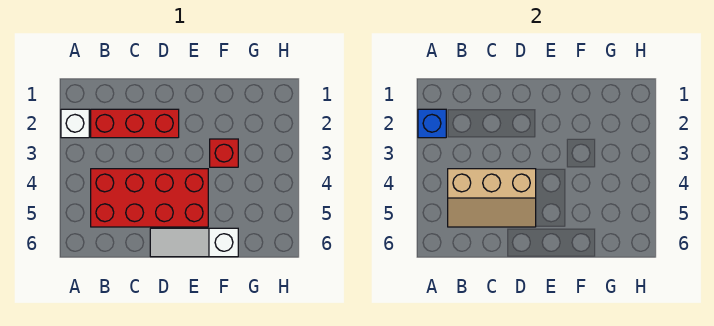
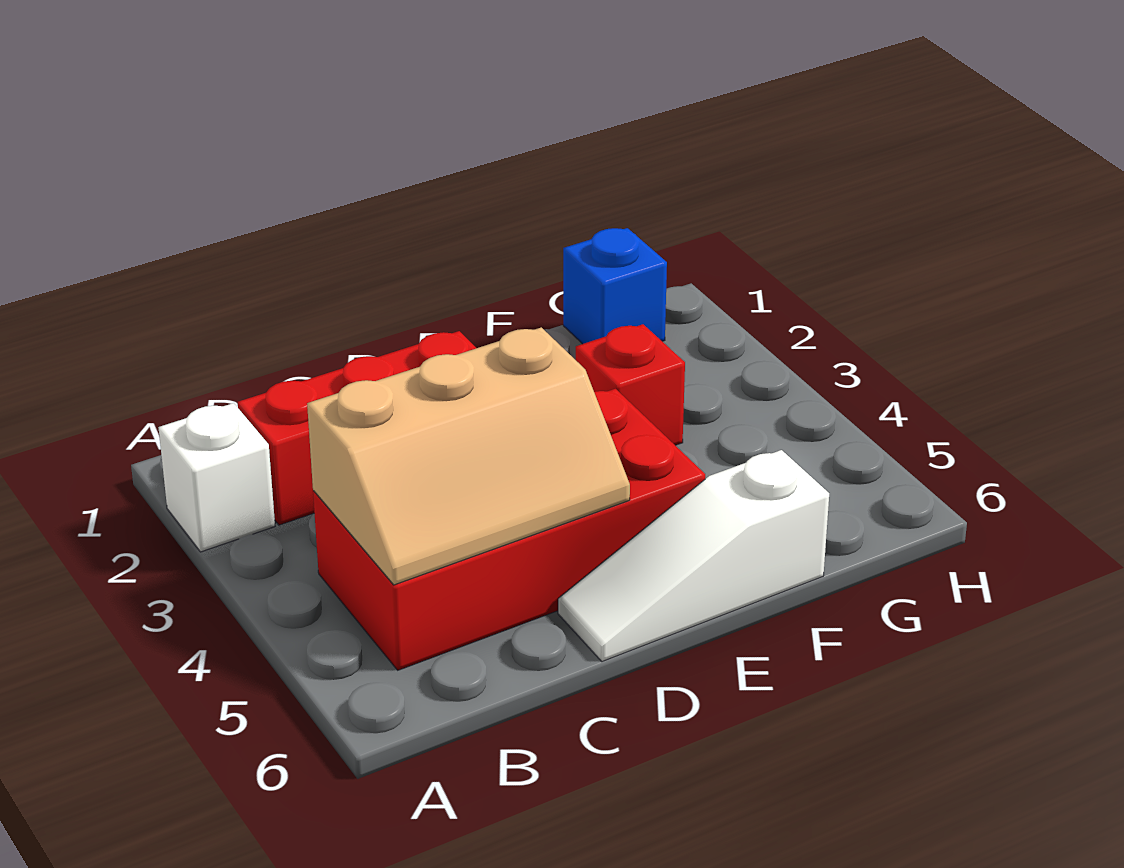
blue brick A2 level 2 -> blue brick G1 level 1

